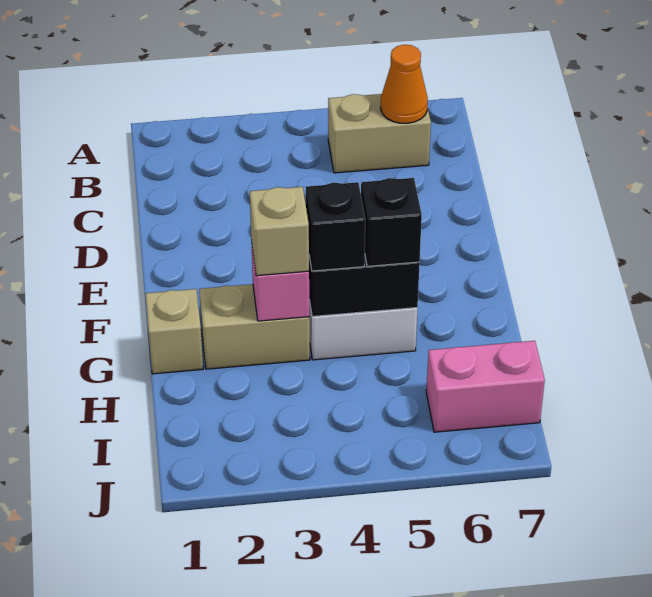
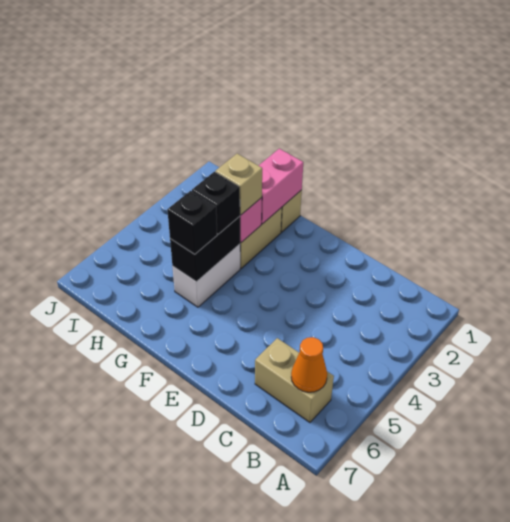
tan brick B5:B6 level 1 -> tan brick B6:C6 level 1
pink brick I6:I7 level 1 -> pink brick G1:G2 level 2

